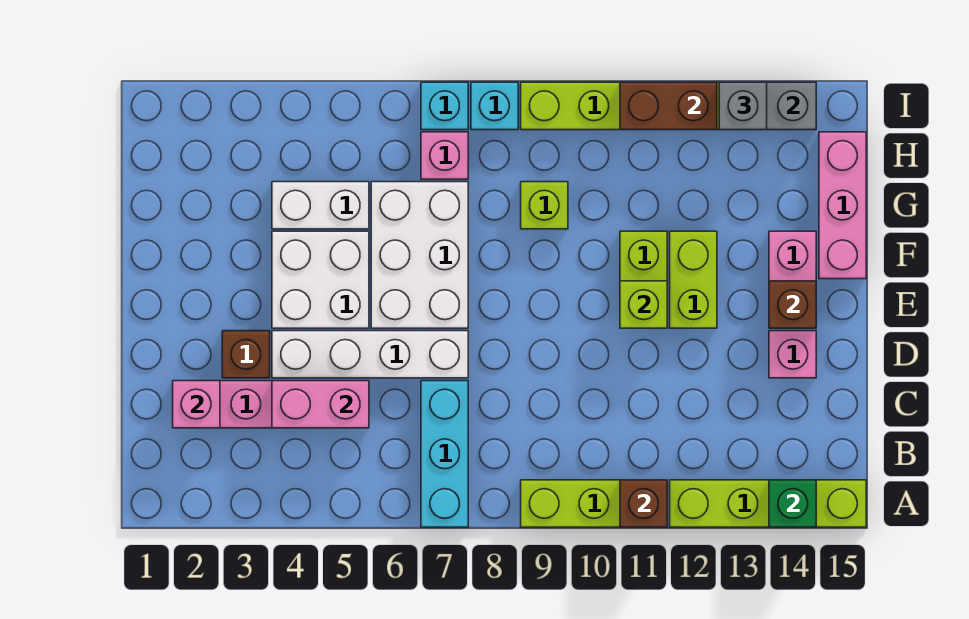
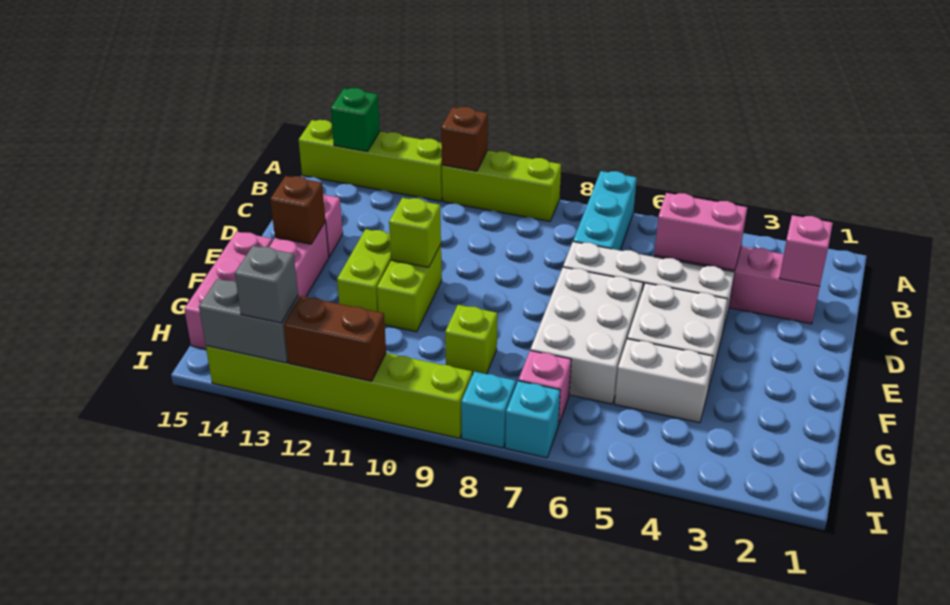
brown brick D3 level 1 -> none

